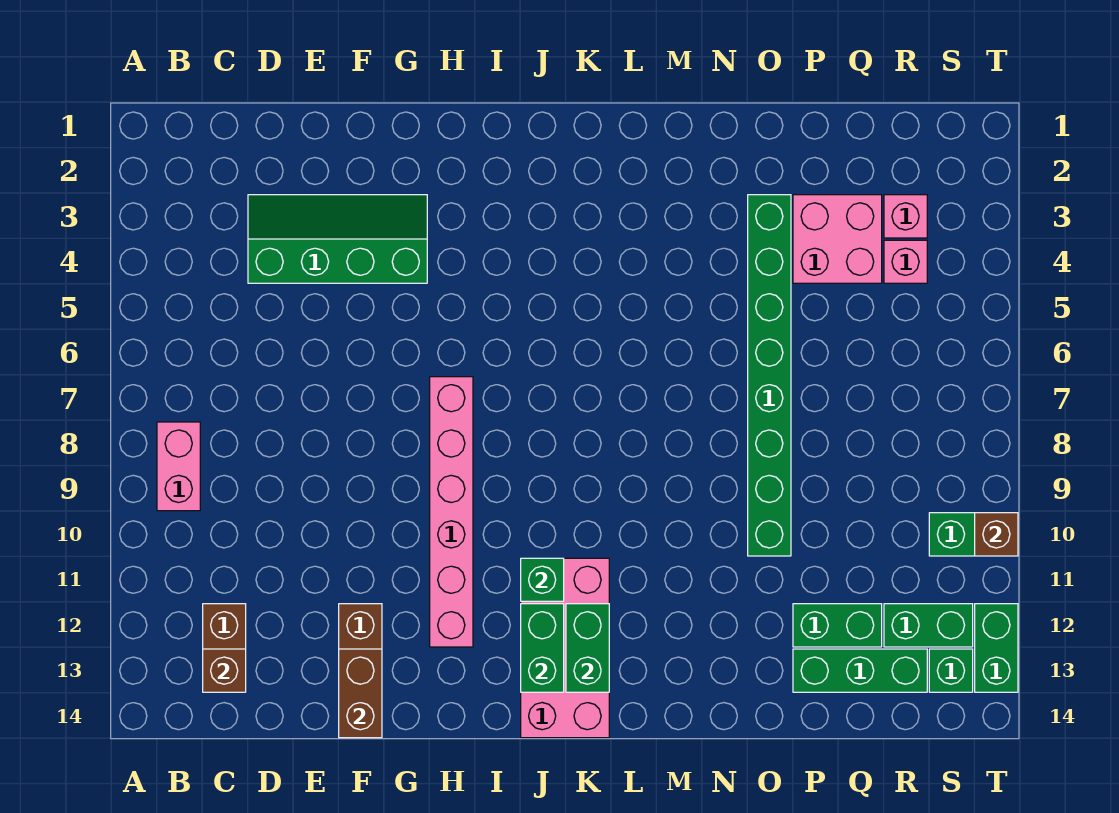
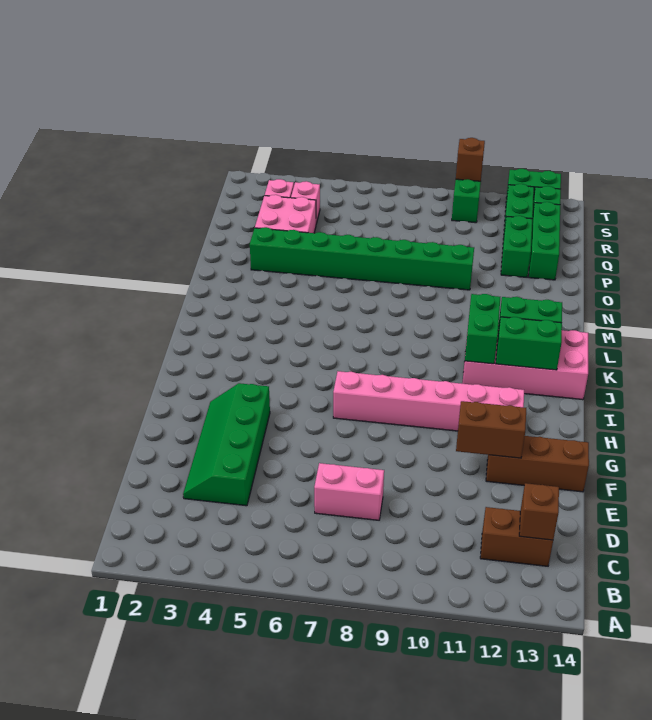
pink brick B8:B9 level 1 -> pink brick D7:D8 level 1
brown brick F13:F14 level 2 -> brown brick F11:F12 level 2
green brick J11 level 2 -> green brick J11:K11 level 2

